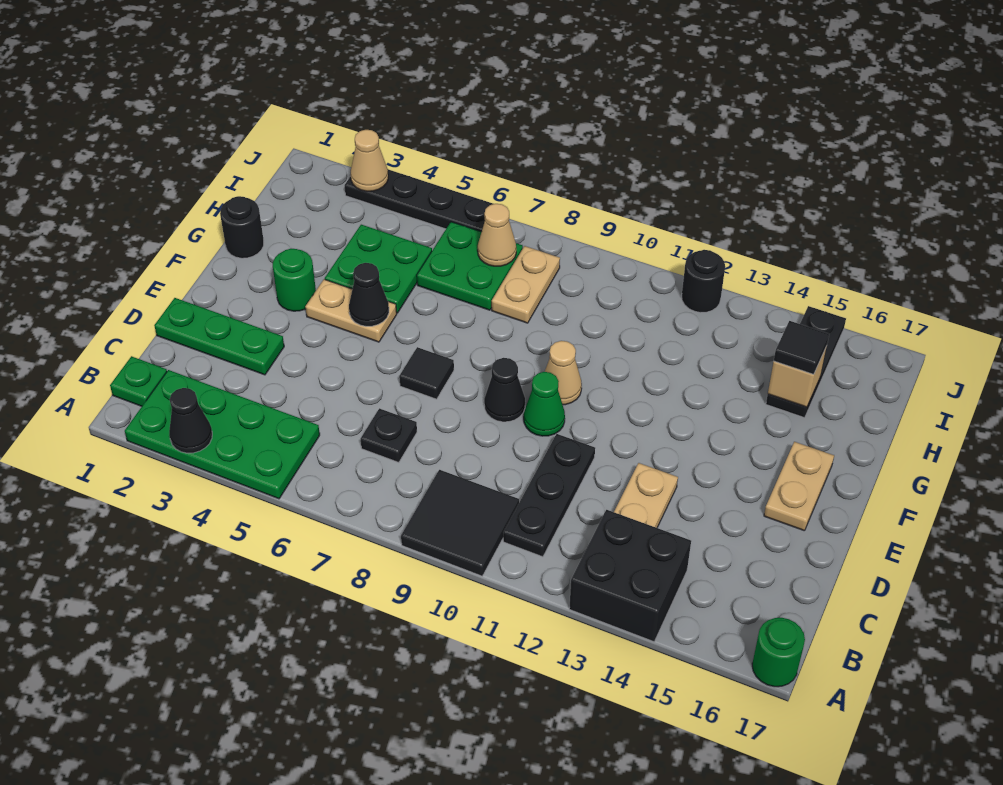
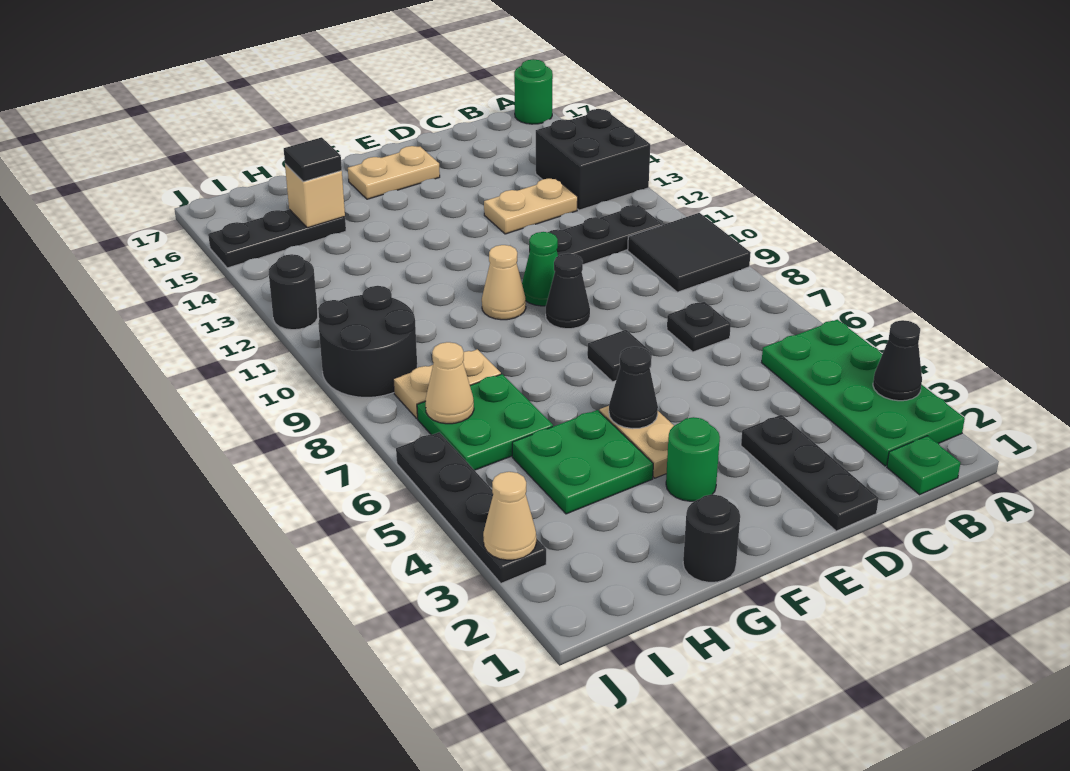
green plate D1:D3 level 1 -> black plate D1:D3 level 1
none -> black round brick I9:J10 level 1

